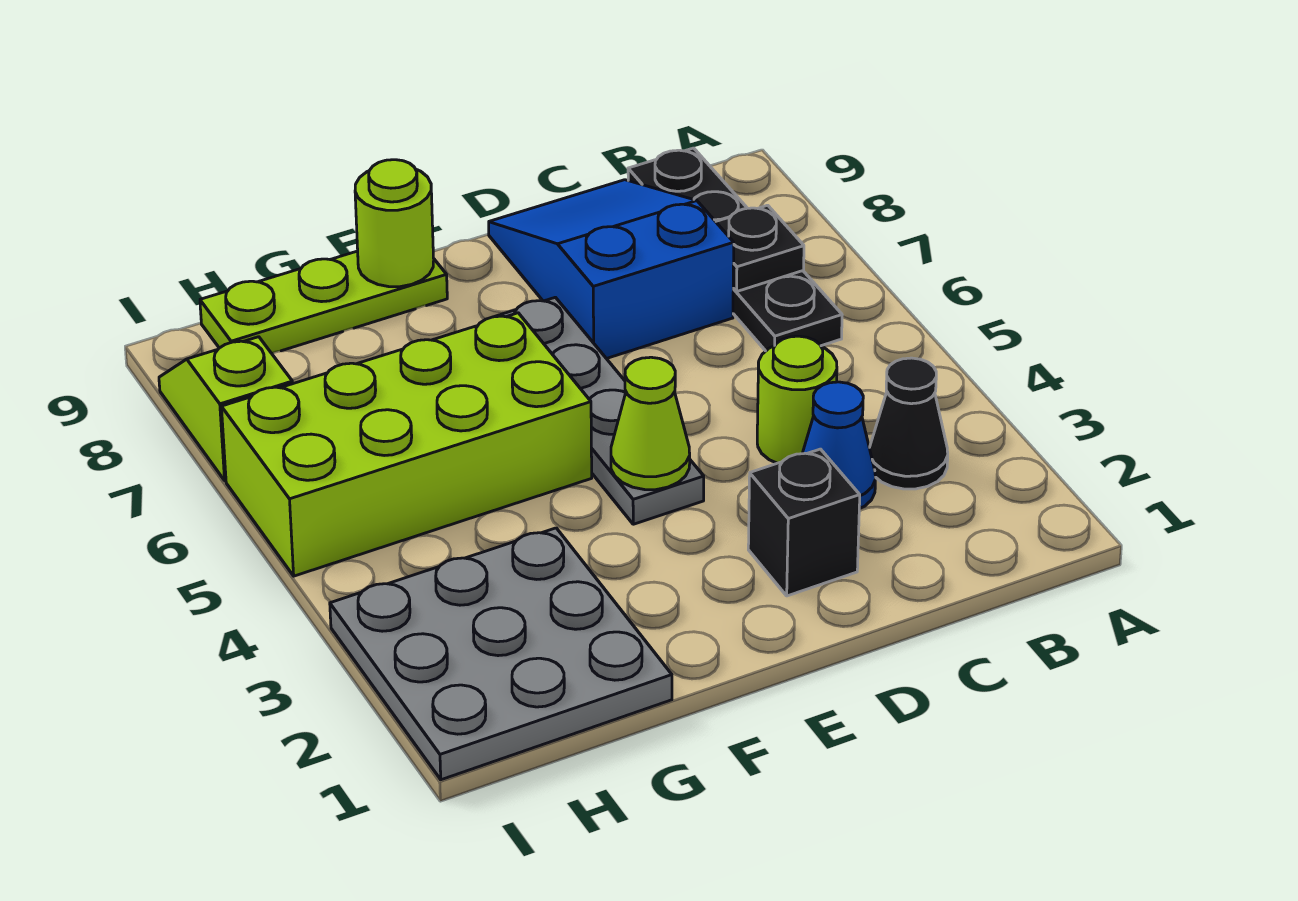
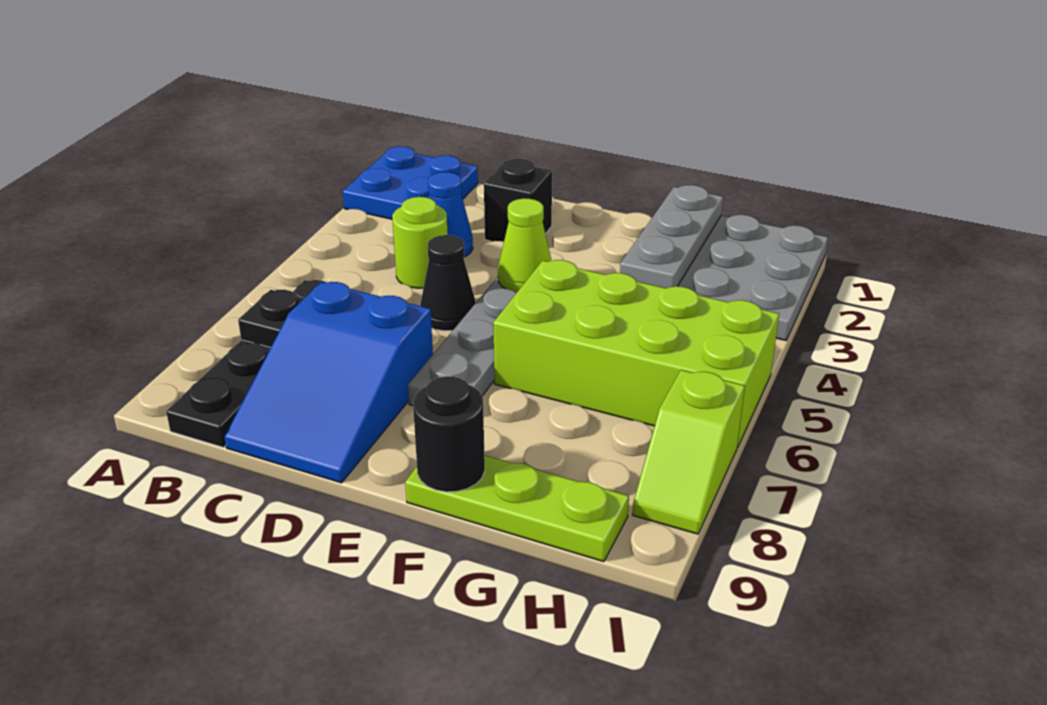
none -> blue plate A1:B2 level 1
black cone B3 level 1 -> black cone D5 level 1
lime round brick F9 level 2 -> black round brick F9 level 2
none -> grey plate G1:G3 level 2

